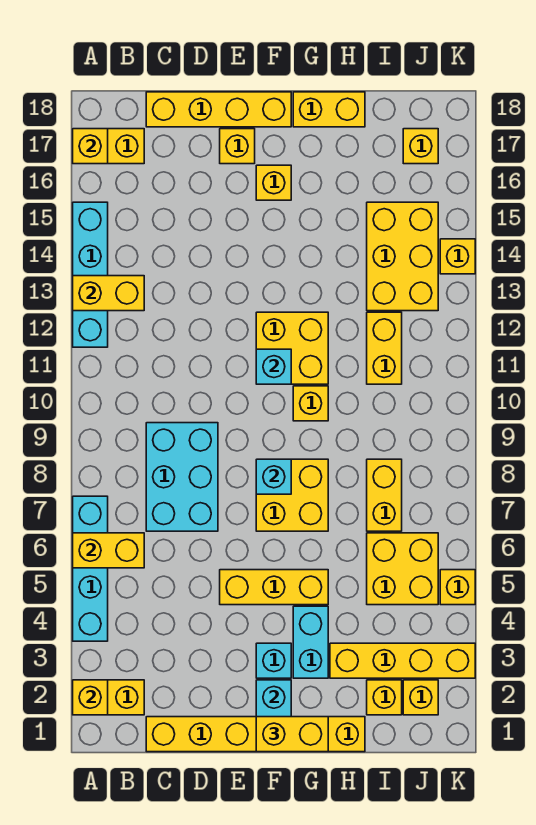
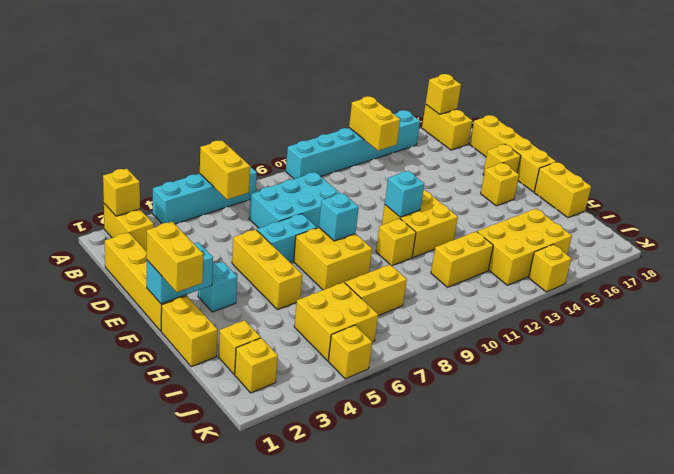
cyan brick A12:A15 level 1 -> cyan brick A10:A15 level 1
cyan brick G3:G4 level 1 -> cyan brick E6:E7 level 1
yellow brick H3:K3 level 1 -> none
yellow brick J17 level 1 -> none

